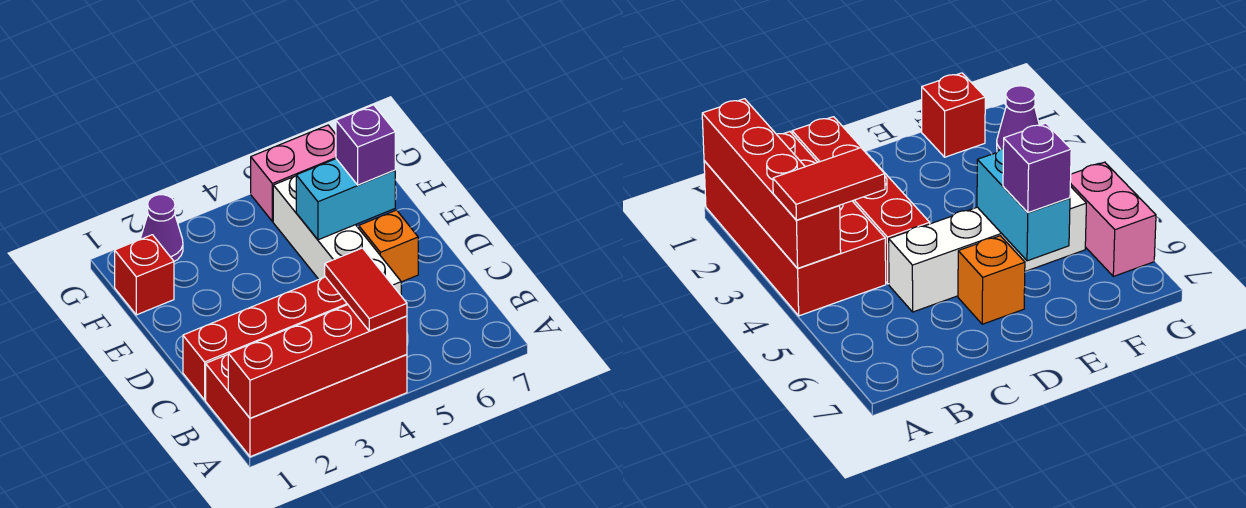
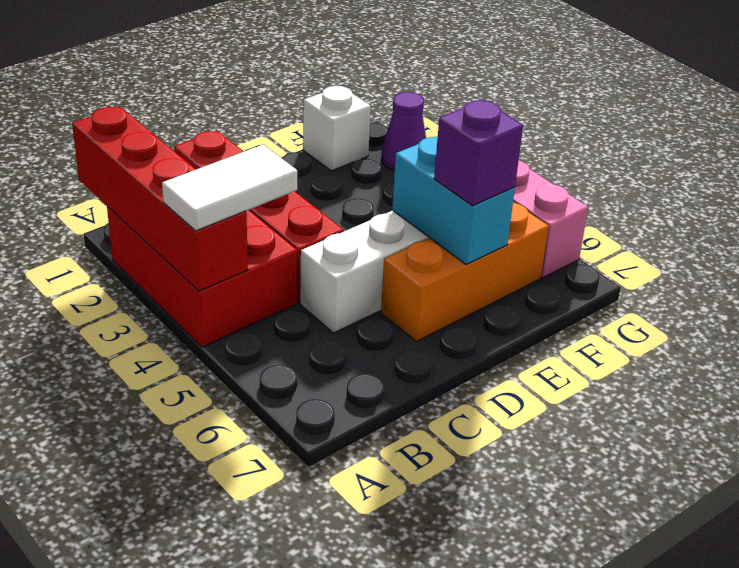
red brick A1:B4 level 1 -> red brick A2:B4 level 1
red tile A4:B4 level 3 -> white tile A4:B4 level 3
orange brick D6 level 1 -> orange brick D6:F6 level 1
red brick F1 level 1 -> white brick F1 level 1

